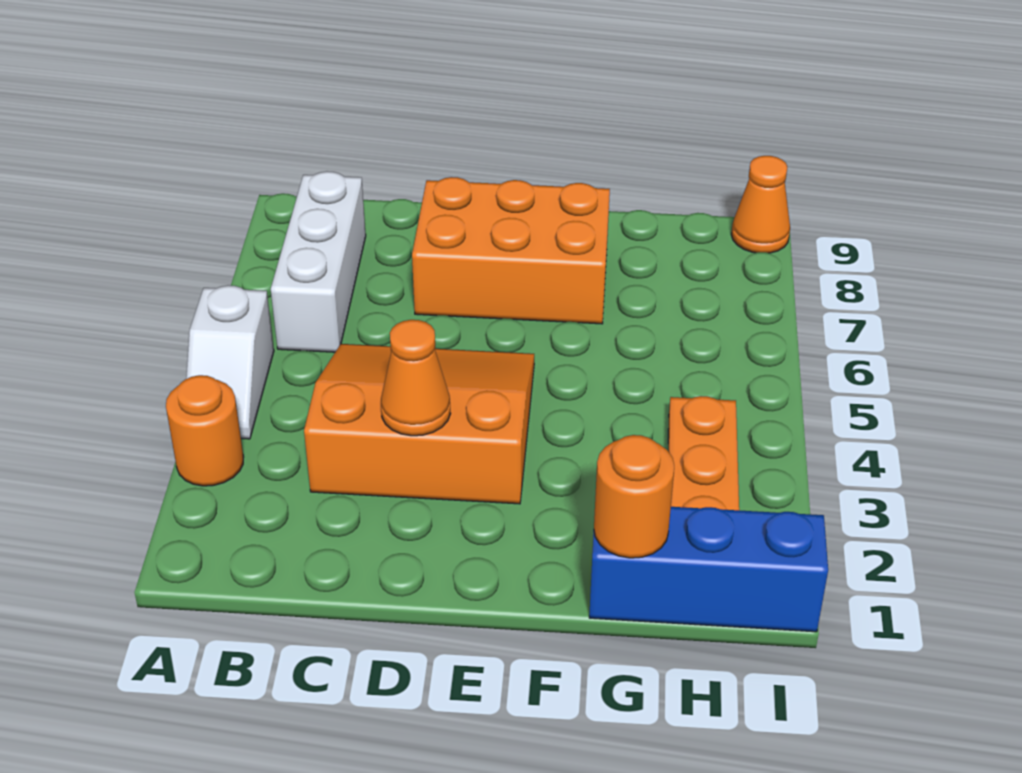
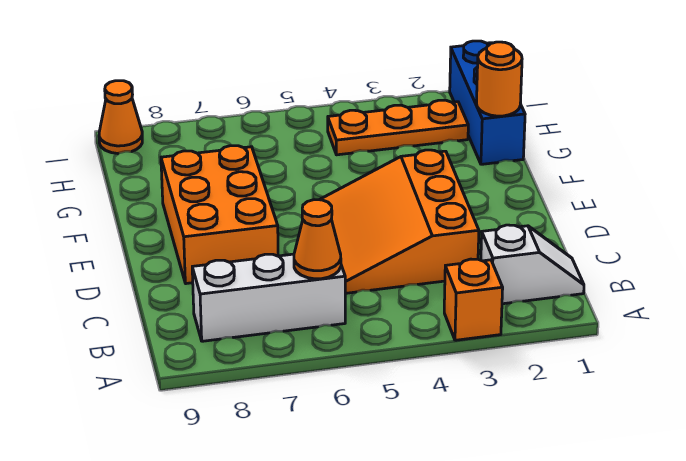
orange round brick A3 level 1 -> orange brick A3 level 1
white slope A4:A5 level 1 top 5 -> white slope B1:B2 level 1 top 2
orange cone D3 level 2 -> orange cone B6 level 2

